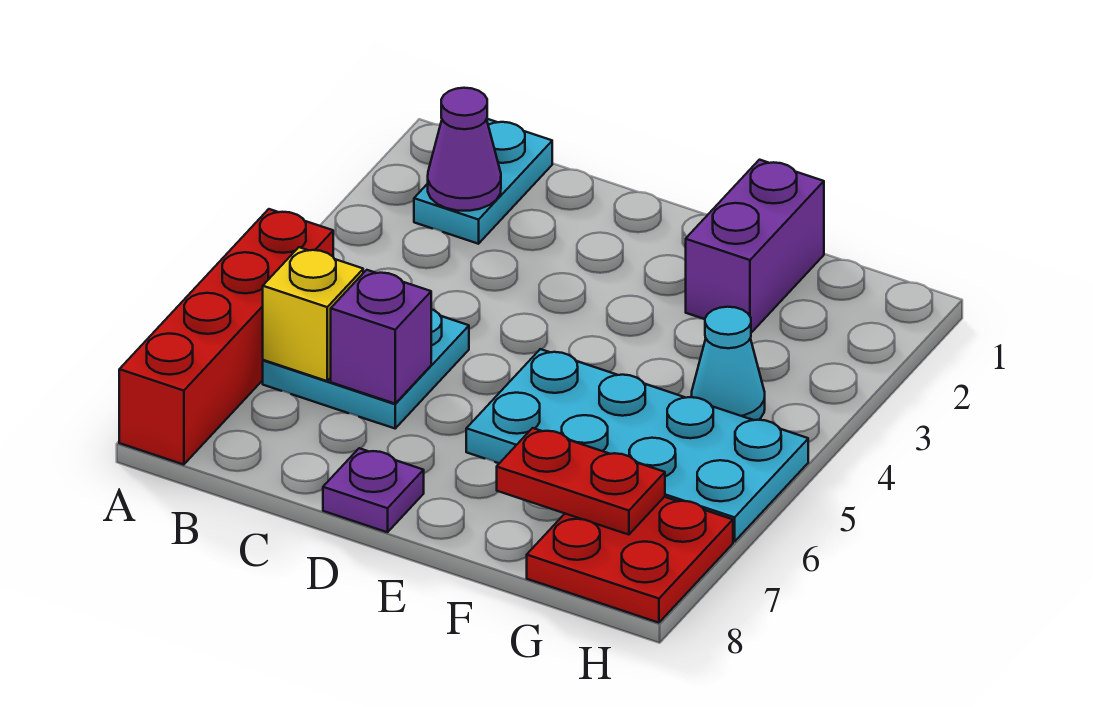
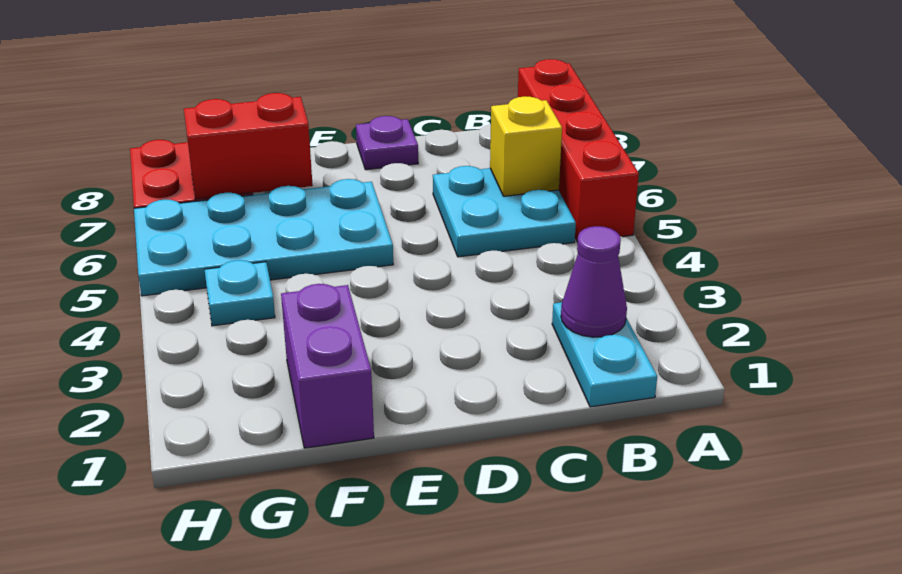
purple brick C6 level 2 -> none
red plate F7:G7 level 2 -> red brick F7:G7 level 2
cyan cone G4 level 1 -> cyan plate G4 level 1

